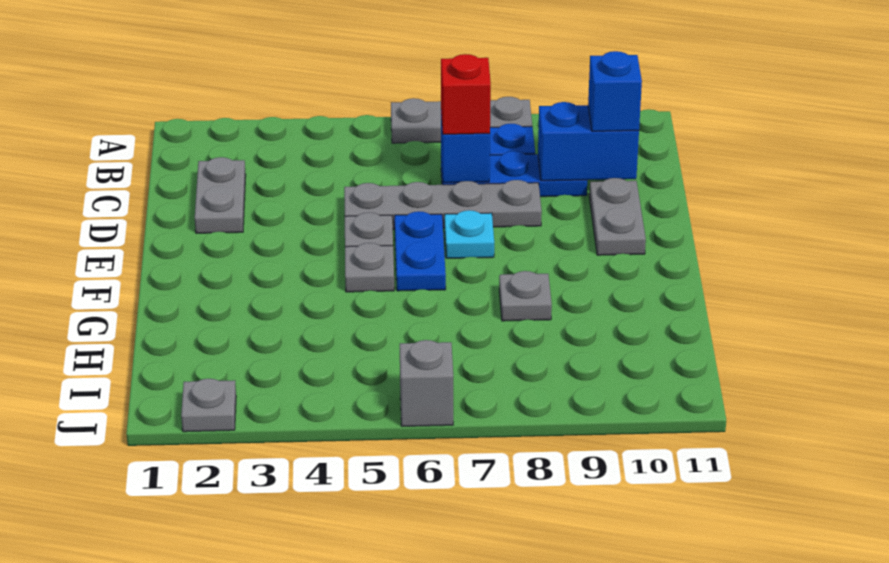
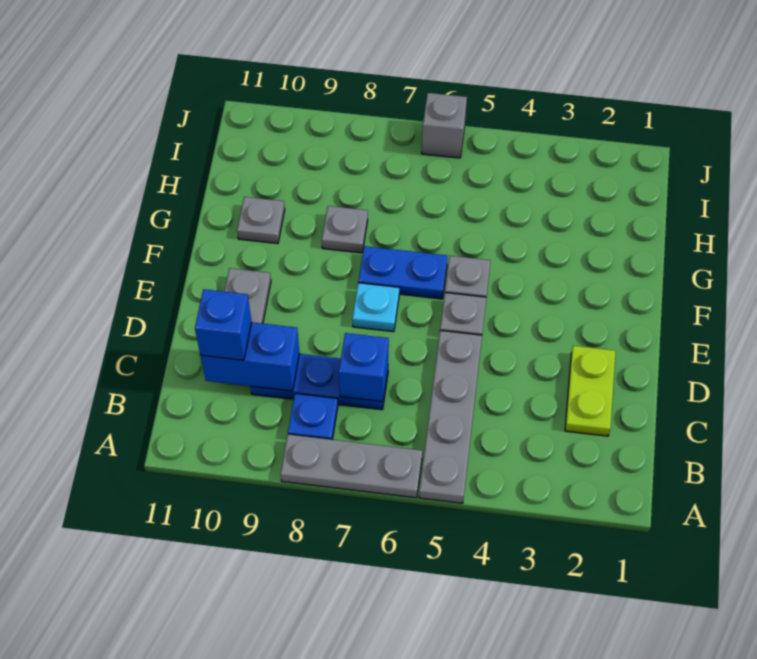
grey plate C2:D2 level 1 -> lime plate C2:D2 level 1
red brick C7 level 3 -> none
grey plate D5:D8 level 1 -> grey plate A5:D5 level 1
blue plate E6:F6 level 1 -> blue plate F6:F7 level 1
grey plate J2 level 1 -> grey plate G10 level 1

